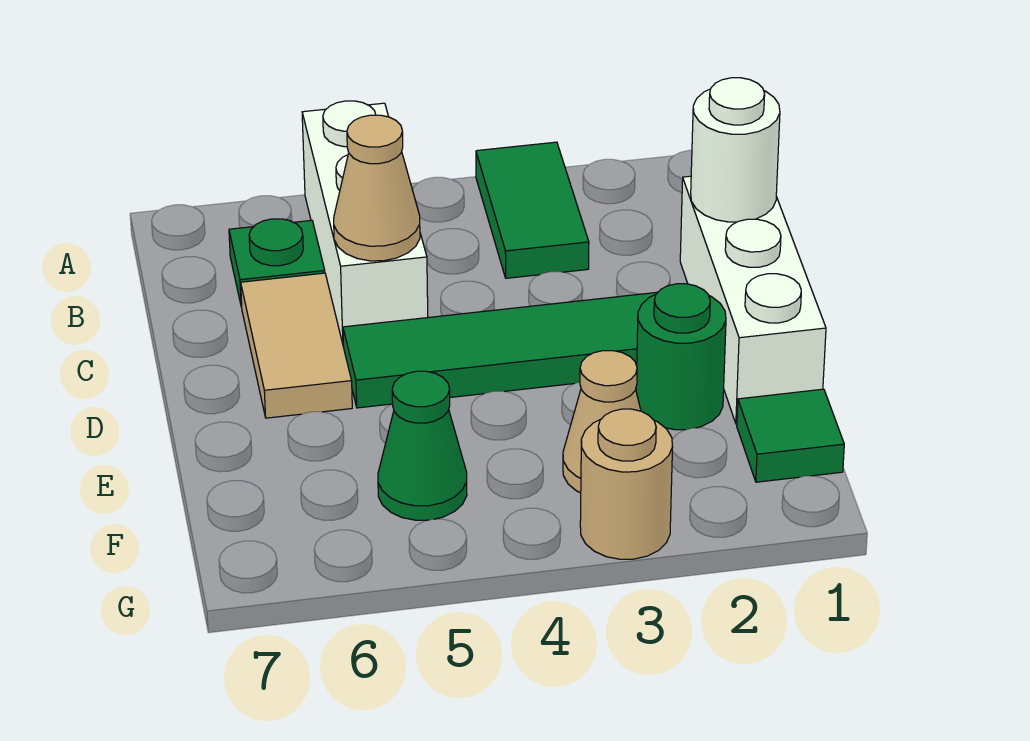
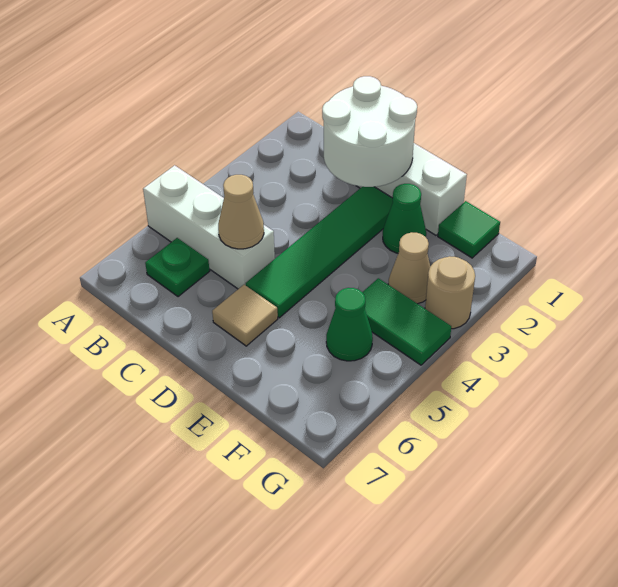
green tile A3:B3 level 1 -> green tile F4:G4 level 1
white round brick C1 level 2 -> white round brick C1:D2 level 2
tan tile C6:D6 level 1 -> tan tile D6 level 1
green round brick E2 level 1 -> green cone E2 level 1

